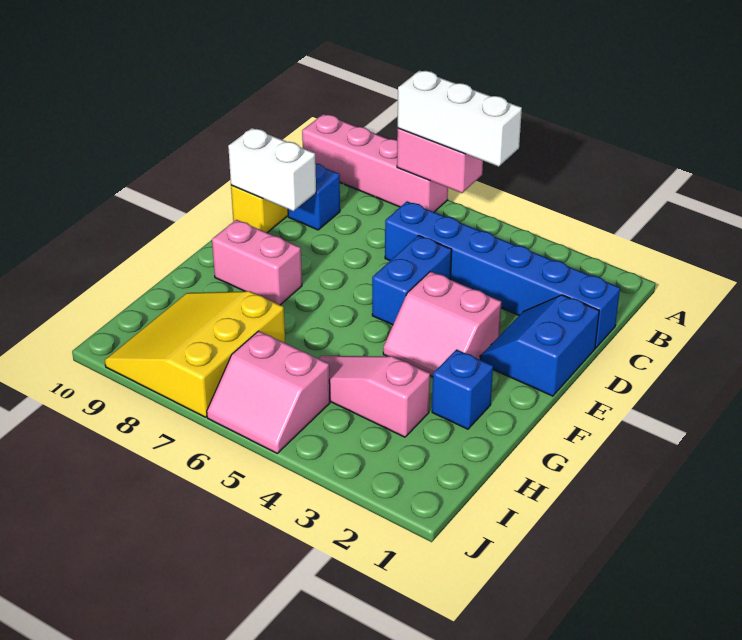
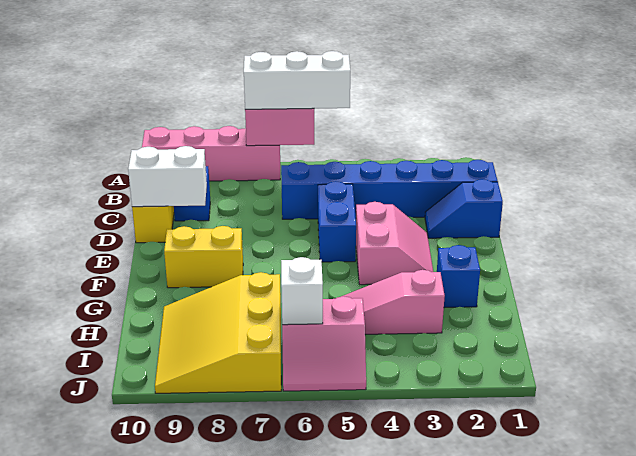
blue slope D1:E2 level 1 top 1 -> blue slope D1:D2 level 1 top 1
pink slope E3:F4 level 1 top E -> pink slope E3:F4 level 1 top 4
pink brick F8:F9 level 1 -> yellow brick F8:F9 level 1
none -> white brick I6 level 2

